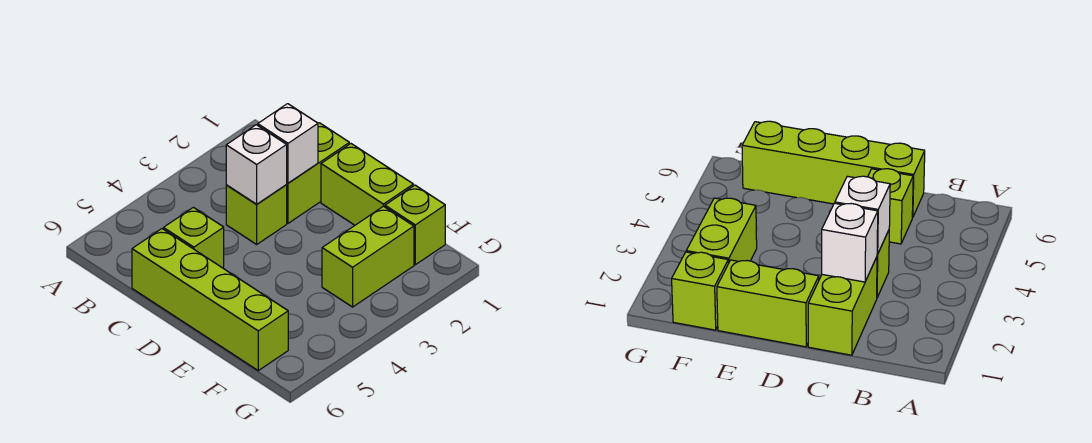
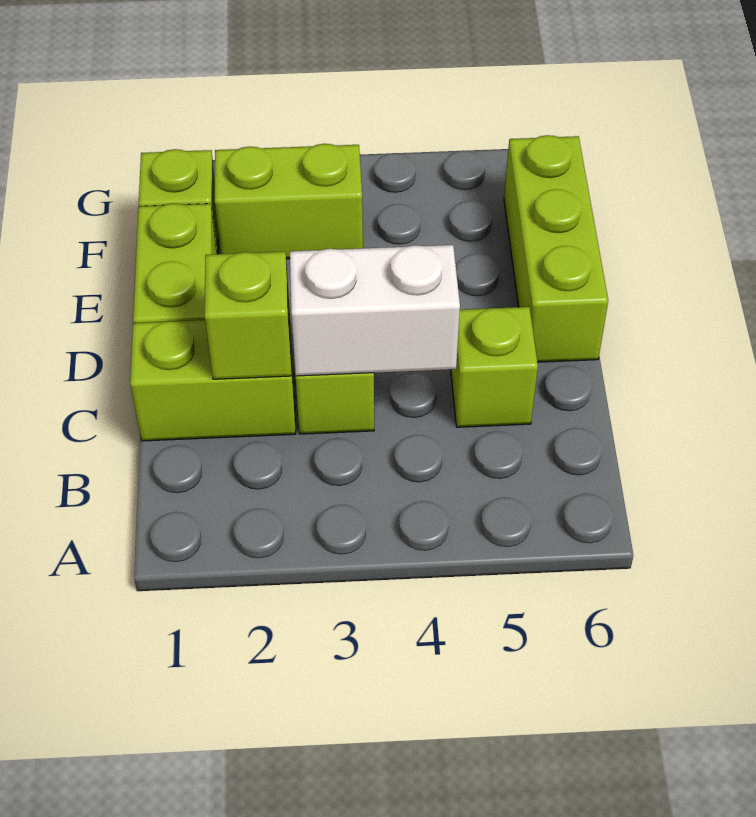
white brick C2 level 2 -> lime brick C2 level 2
white brick C3 level 2 -> white brick C3:C4 level 2
lime brick C6:F6 level 1 -> lime brick D6:F6 level 1

